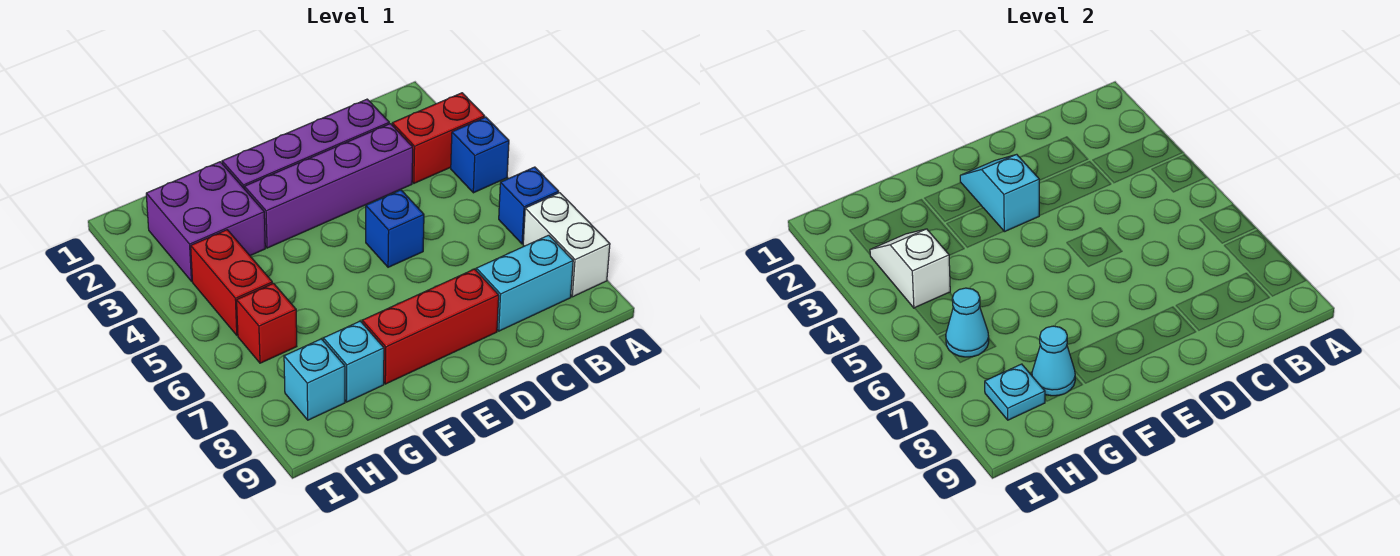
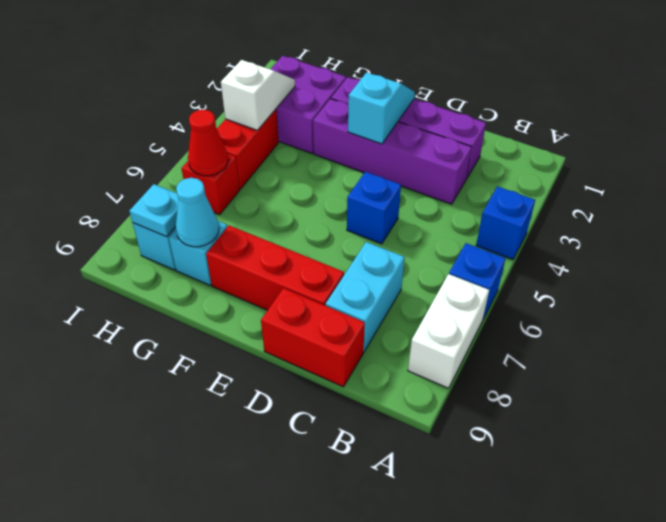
red brick A3:B3 level 1 -> red brick C9:D9 level 1
cyan brick B8:C8 level 1 -> cyan brick C7:C8 level 1
cyan cone H6 level 2 -> red cone H6 level 2

